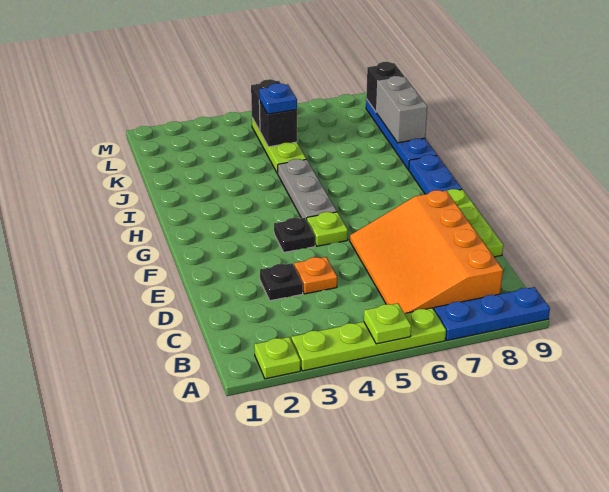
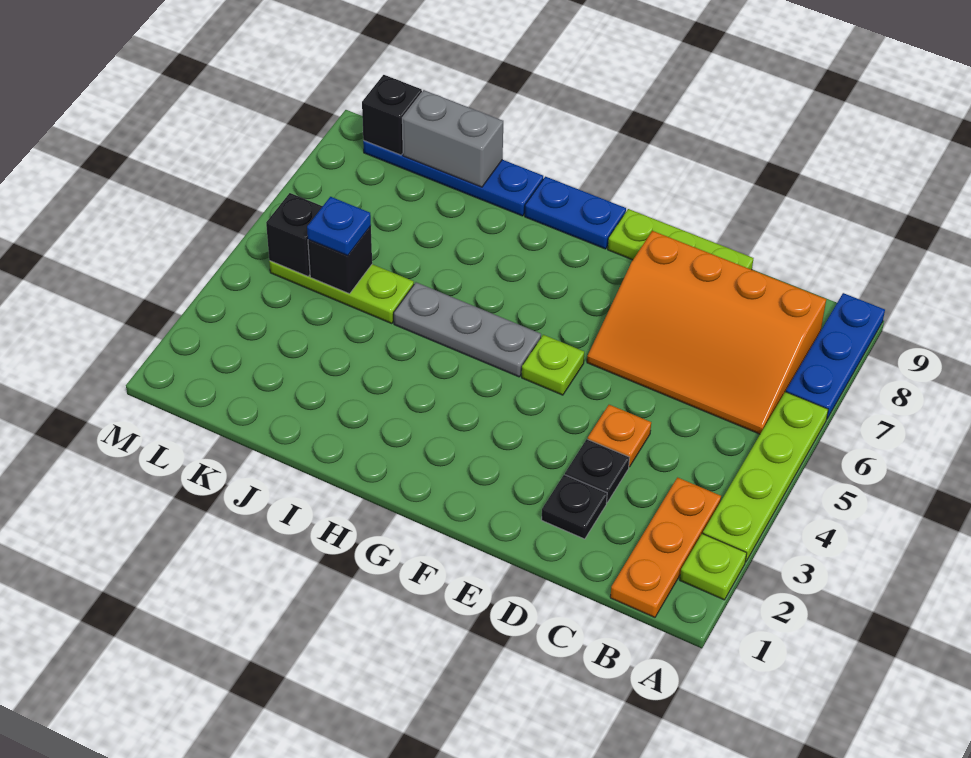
lime plate A5 level 2 -> none
none -> orange plate B1:B3 level 1
black plate F4 level 1 -> black plate D2 level 1

